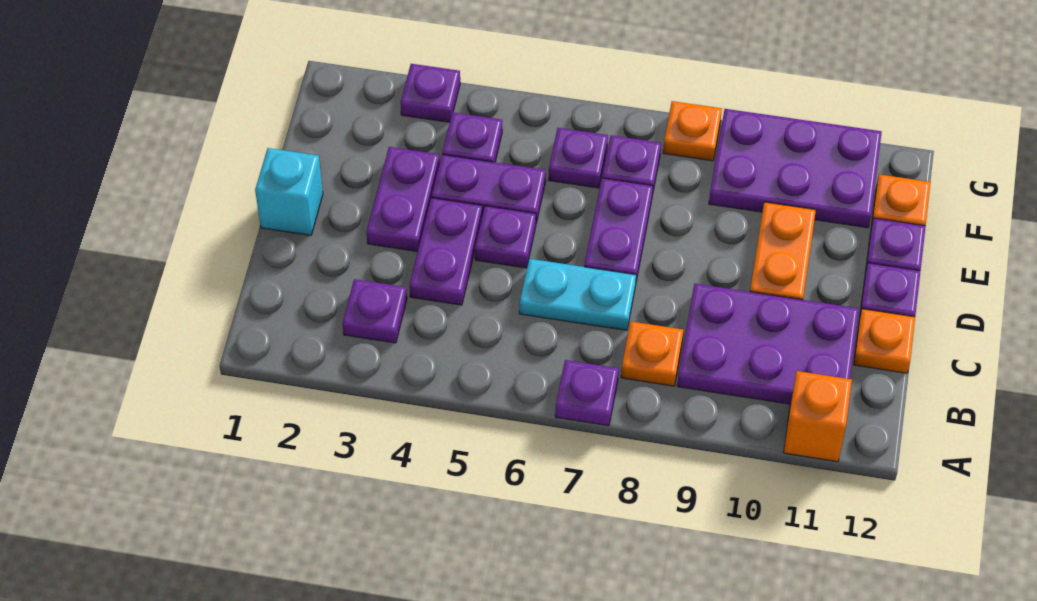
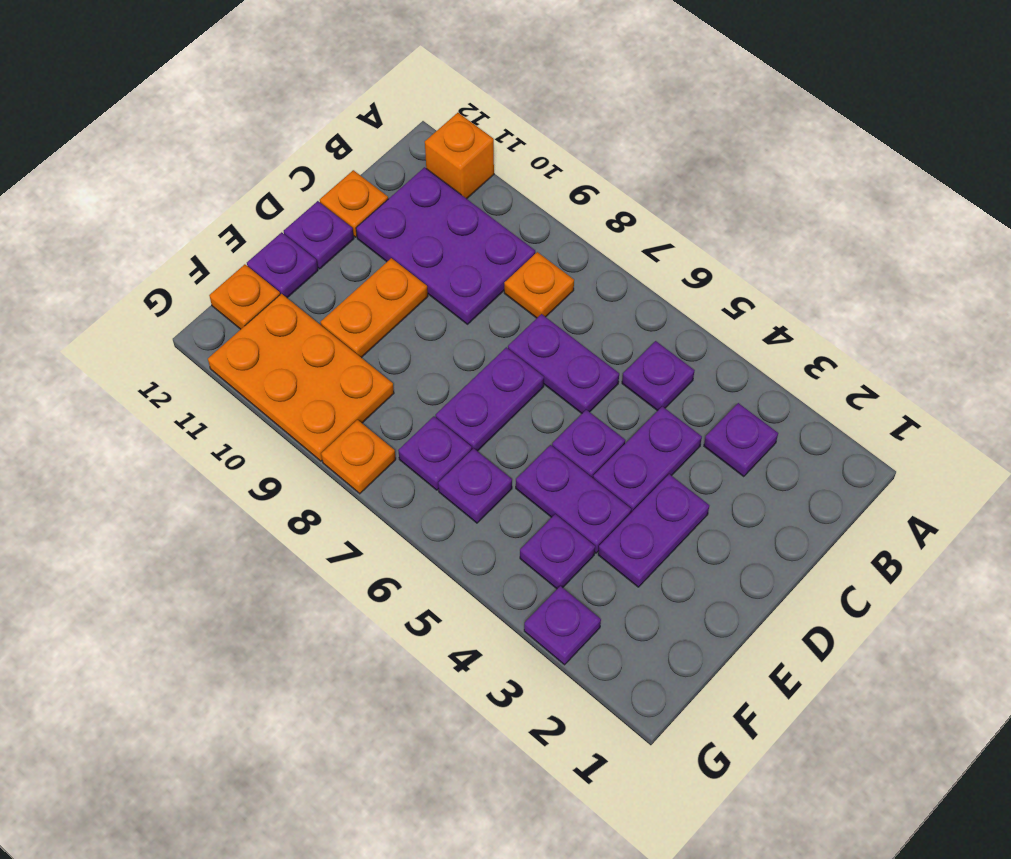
purple plate A7 level 1 -> purple plate B5 level 1
cyan plate C6:C7 level 1 -> purple plate C6:C7 level 1
cyan brick D1 level 1 -> none
purple plate F9:G11 level 1 -> orange plate F9:G11 level 1

